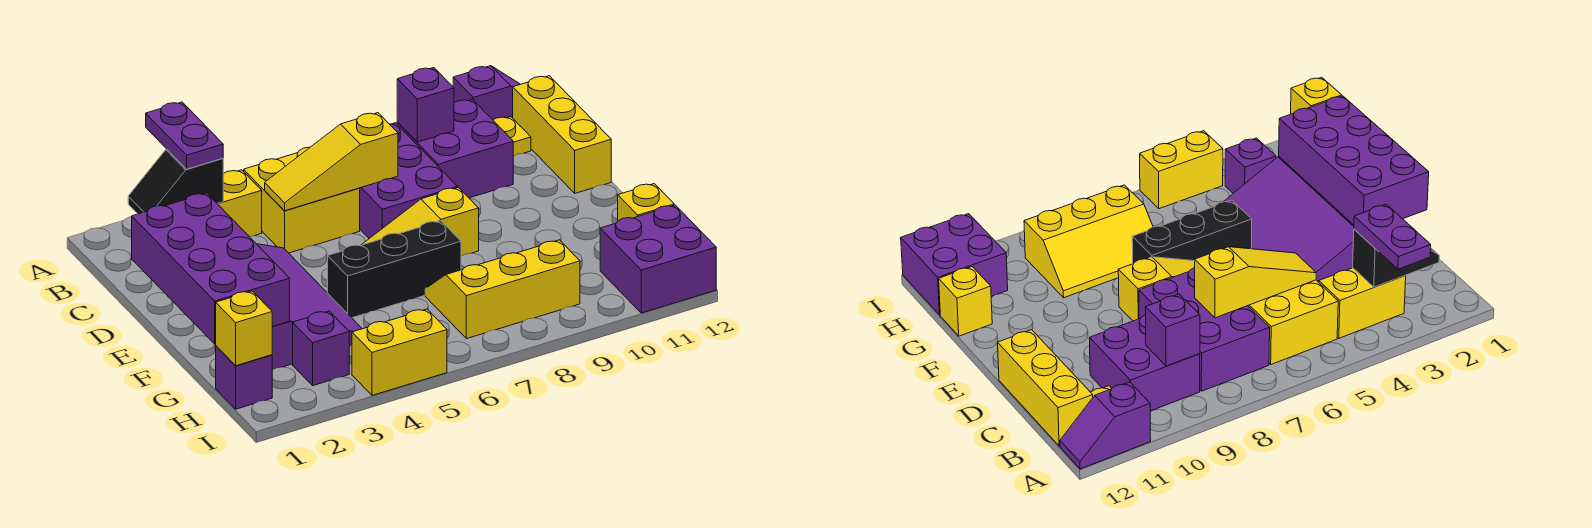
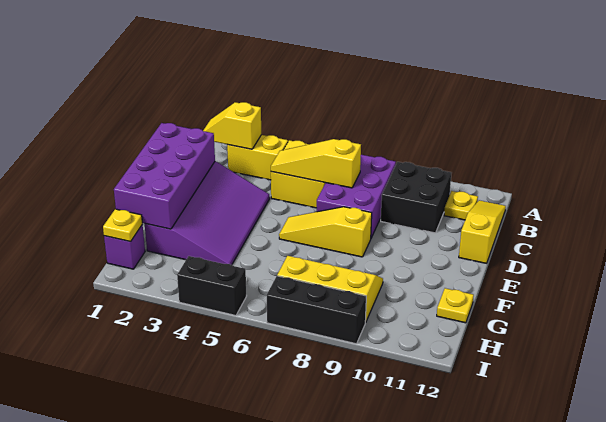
purple plate A3:B3 level 3 -> none
purple slope A11:A12 level 1 top 11 -> none
black slope B2:B3 level 2 top 3 -> yellow slope B2:B3 level 2 top 3
purple brick B9:C10 level 1 -> black brick B9:C10 level 1
purple brick B9 level 2 -> none
yellow brick B12:D12 level 1 -> yellow slope B12:D12 level 1 top D
black brick F5:F7 level 1 -> black brick I7:I9 level 1
yellow brick G12 level 1 -> yellow plate G12 level 1
yellow brick H1 level 2 -> yellow plate H1 level 2
purple brick H3 level 1 -> none
purple brick H11:I12 level 1 -> none
yellow brick I4:I5 level 1 -> black brick I4:I5 level 1

